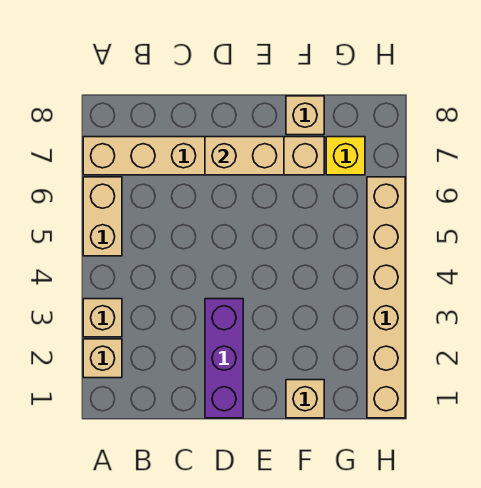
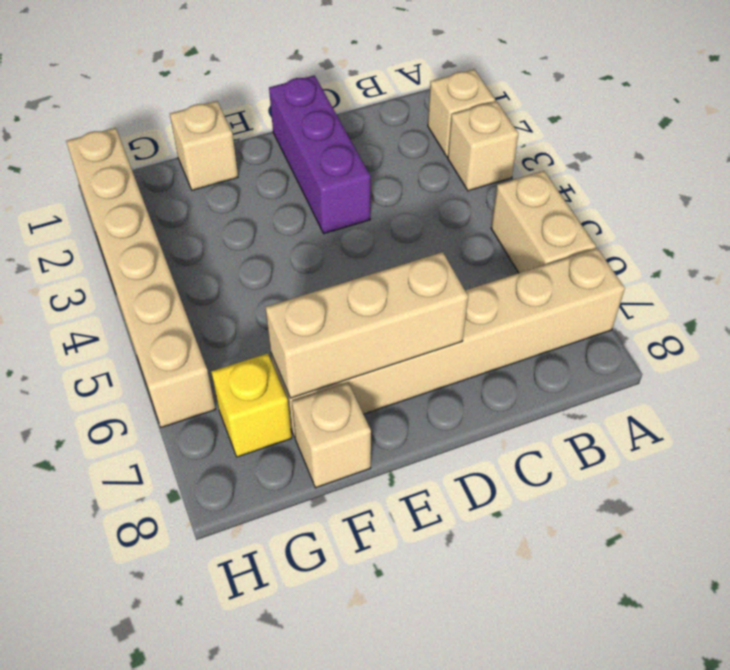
tan brick D7:E7 level 2 -> tan brick D7:F7 level 2

